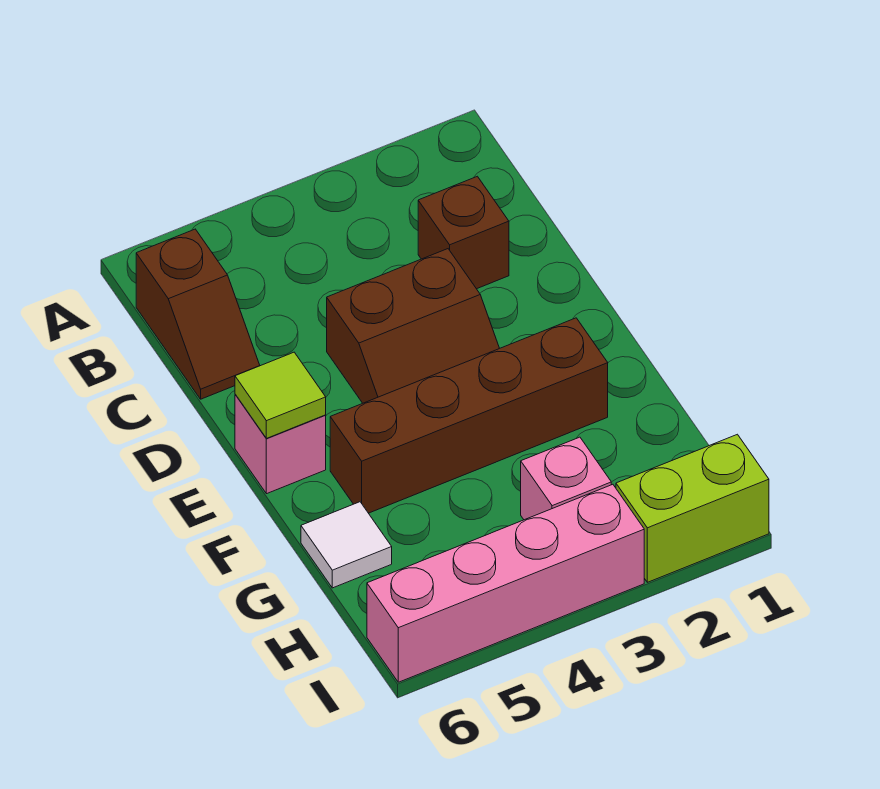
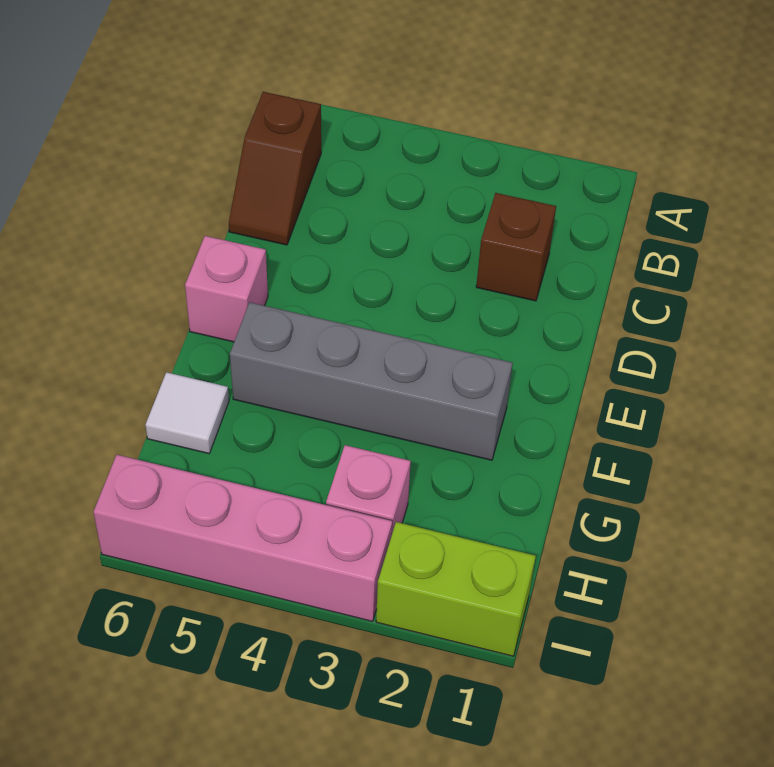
brown slope D3:E4 level 1 top D -> none
lime tile E6 level 2 -> none
brown brick F2:F5 level 1 -> grey brick F2:F5 level 1

